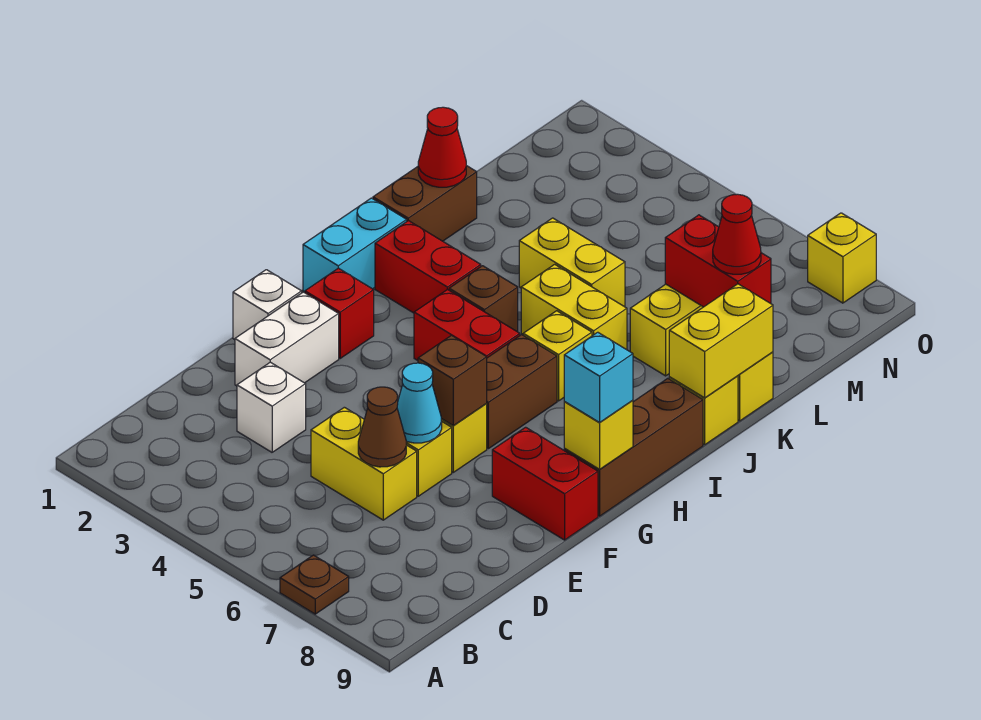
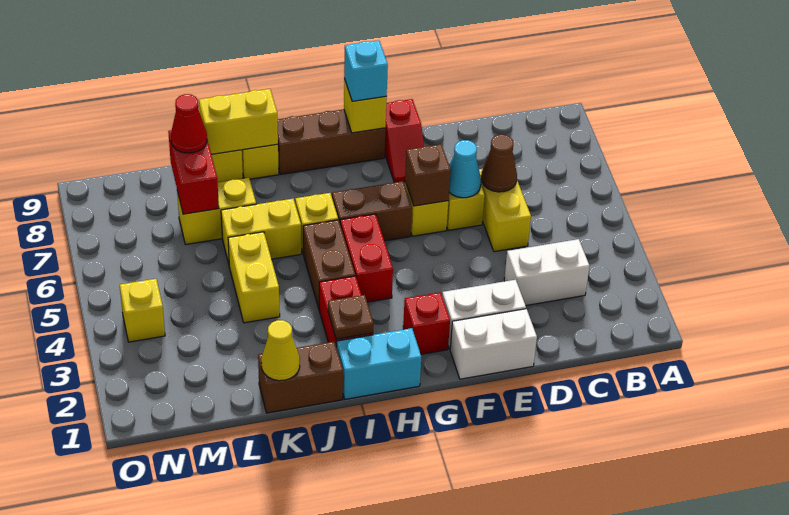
brown plate A7 level 1 -> brown plate I2 level 2
white brick D3 level 1 -> white brick C3:D3 level 1
white brick F1 level 1 -> white brick E1:F1 level 1
red brick F8:F9 level 1 -> red slope F8:F9 level 1 top 9
brown brick I4 level 1 -> brown brick I4:I5 level 1
yellow brick J5:J6 level 1 -> yellow brick J6:K6 level 1
red cone K1 level 2 -> yellow cone K1 level 2
yellow brick O8 level 1 -> yellow brick N4 level 1

